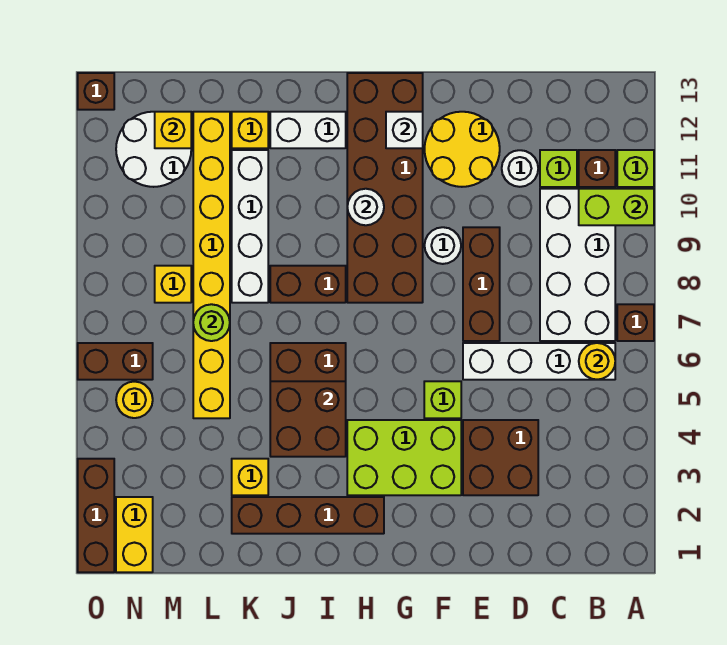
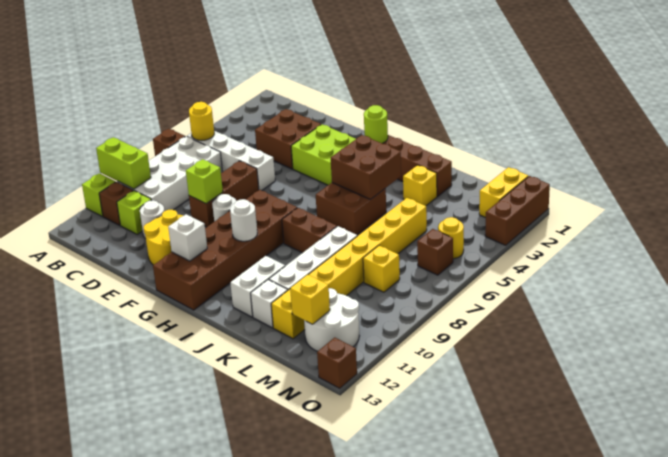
lime brick F5 level 1 -> lime brick E9 level 2
white brick I12:J12 level 1 -> white brick J11:J12 level 1
yellow brick K12 level 1 -> white brick K12 level 1
lime round brick L7 level 2 -> lime round brick H2 level 2
brown brick N6:O6 level 1 -> brown brick N6 level 1

